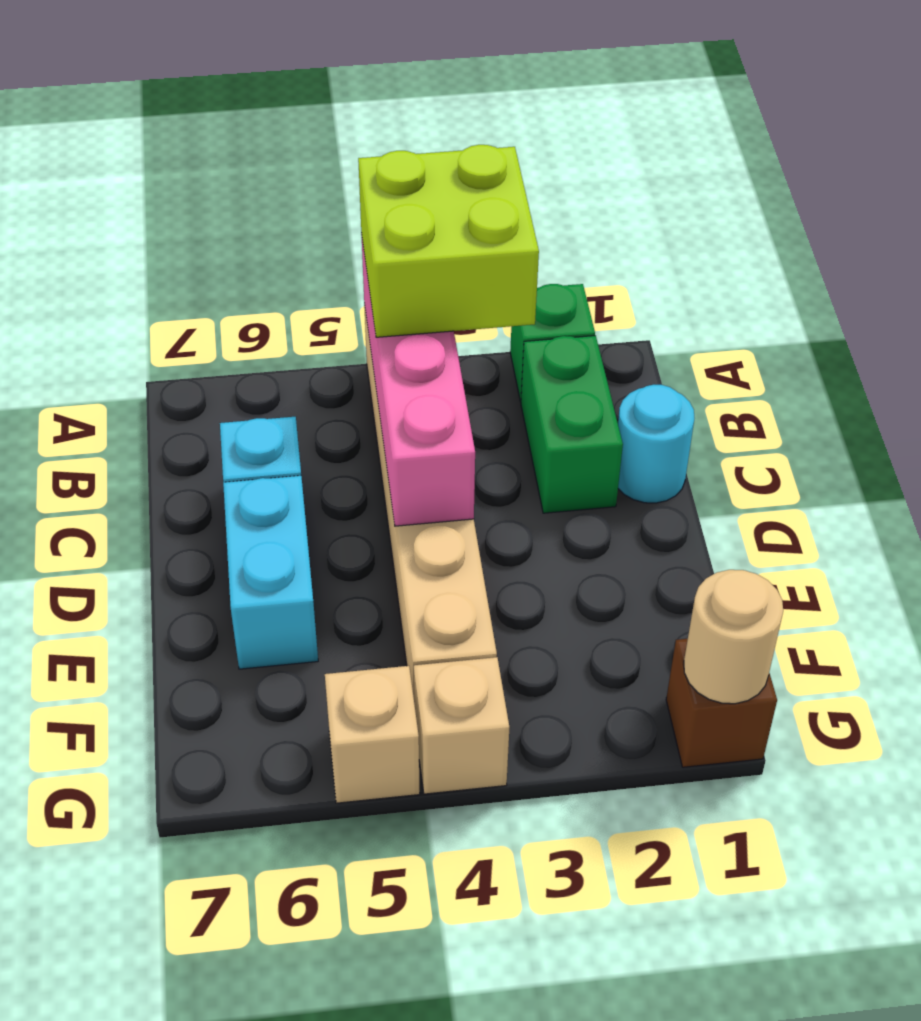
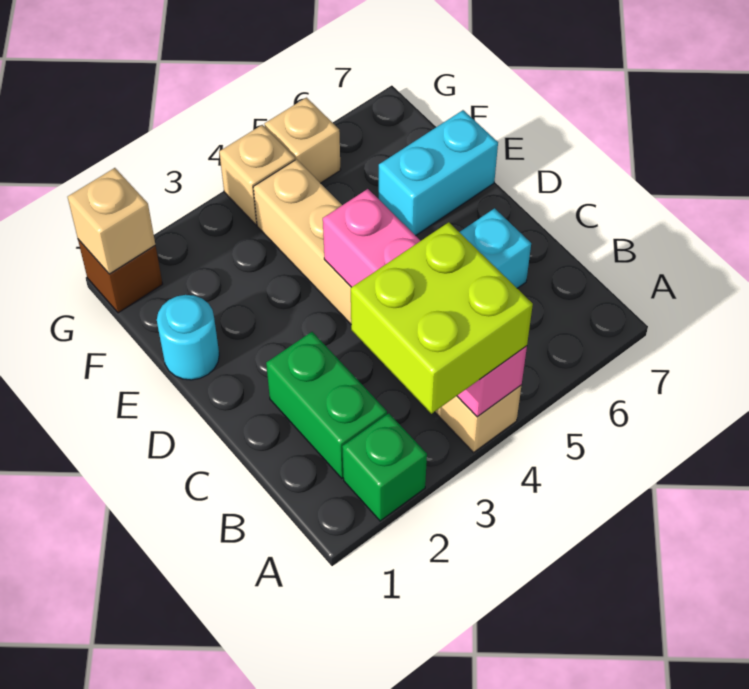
cyan round brick C1 level 1 -> cyan round brick E1 level 1
cyan brick D6:E6 level 1 -> cyan brick E6:E7 level 1
tan round brick G1 level 2 -> tan brick G1 level 2

